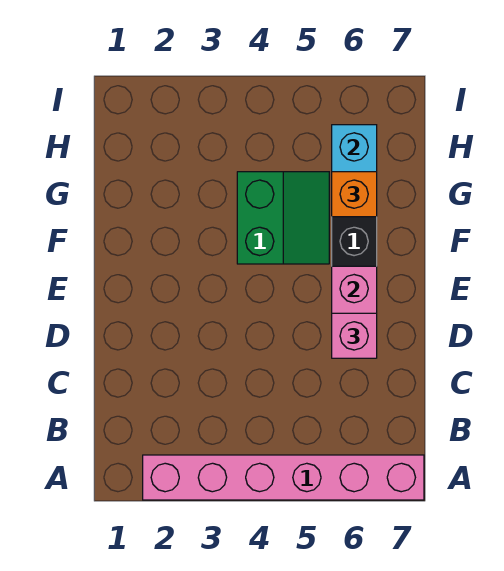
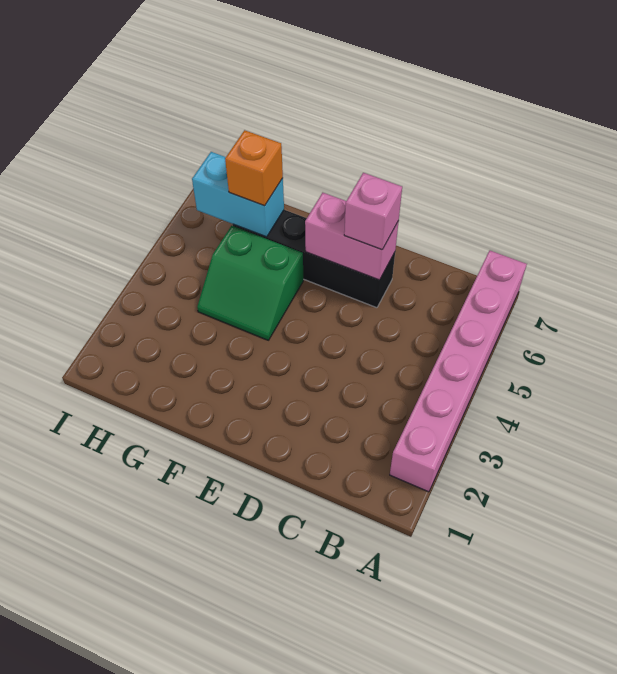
green slope F4:G5 level 1 top 4 -> green slope F4:G5 level 1 top 5

